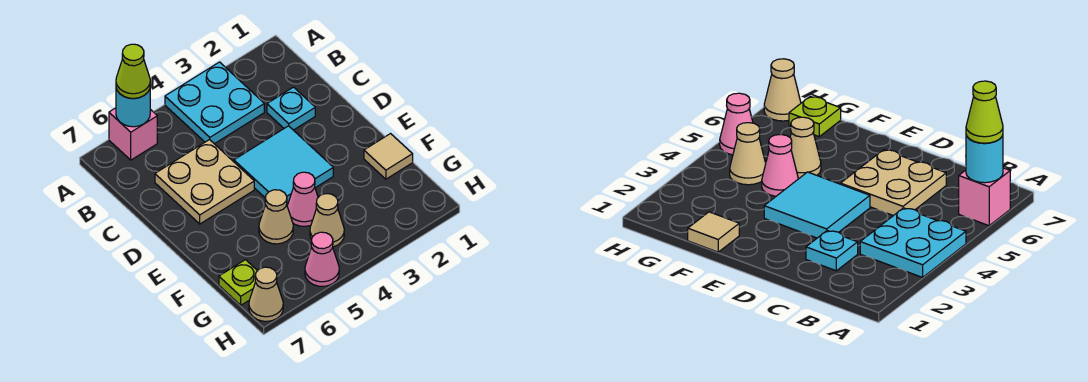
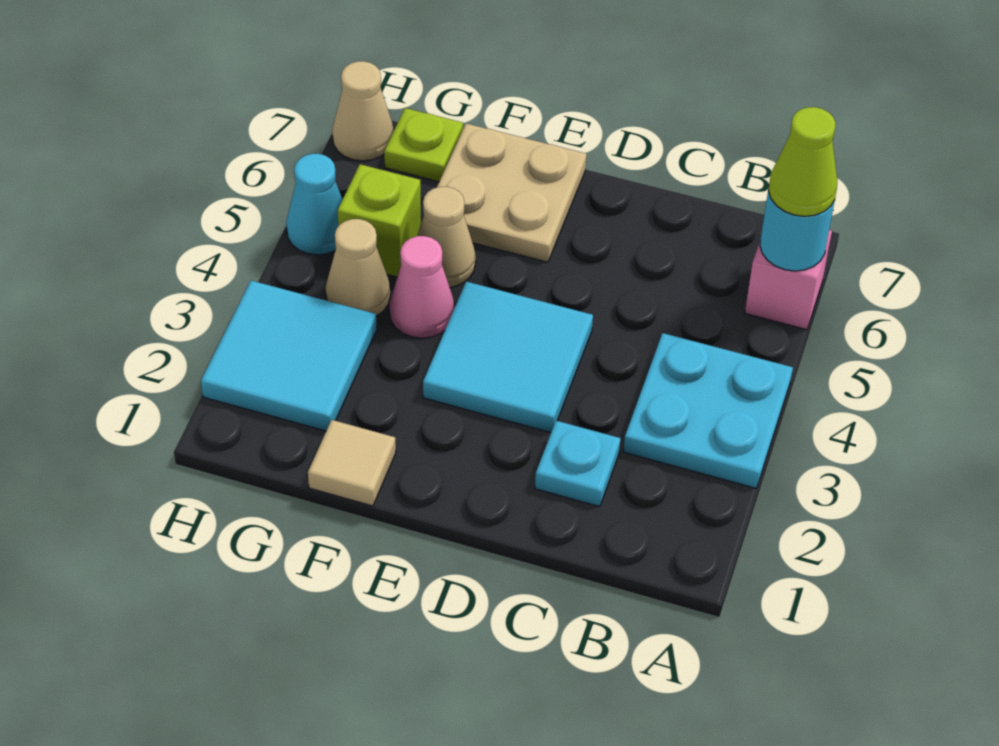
tan plate C5:D6 level 1 -> tan plate E6:F7 level 1
none -> cyan tile G2:H3 level 1
none -> lime brick G5 level 1
pink cone H5 level 1 -> cyan cone H5 level 1

